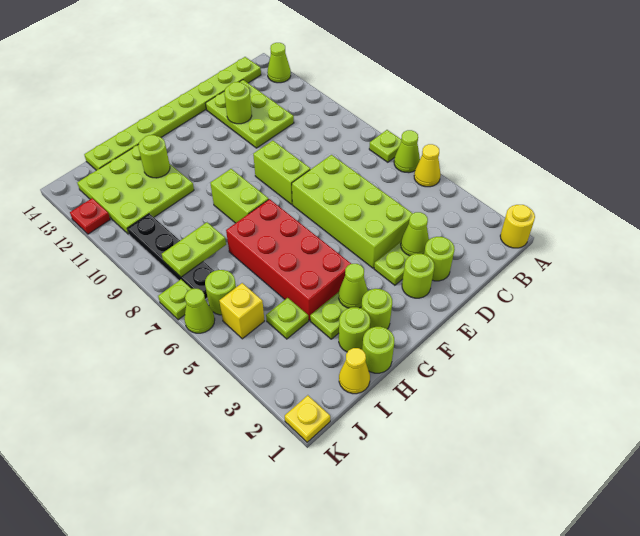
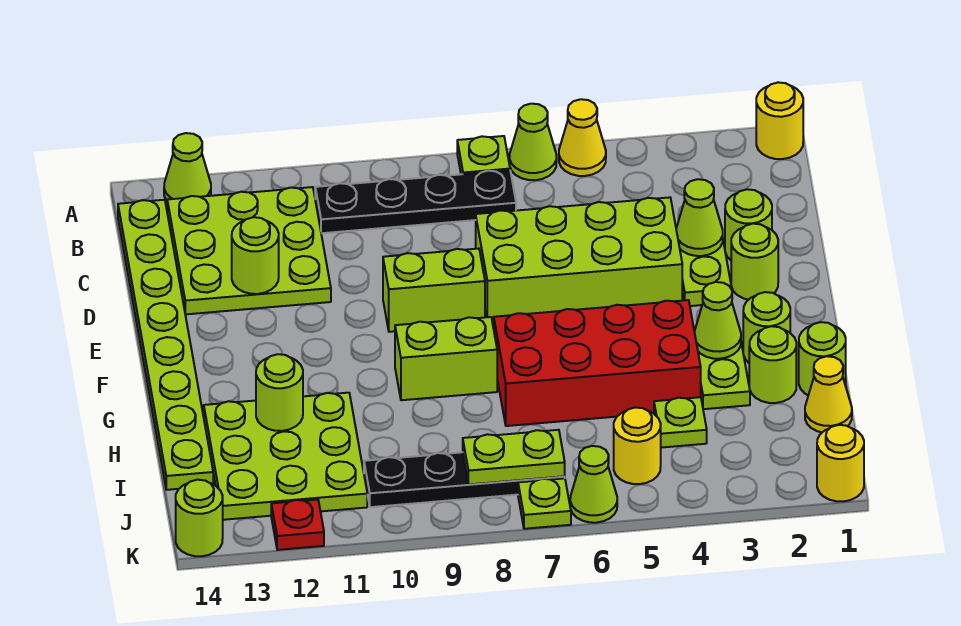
none -> black plate B7:B10 level 1
lime plate C11:D13 level 1 -> lime plate B11:D13 level 1
lime plate I8:J8 level 2 -> lime plate J7:J8 level 2
yellow brick J5 level 1 -> yellow round brick J5 level 1
lime round brick J6 level 1 -> lime round brick K14 level 1
yellow plate K1 level 1 -> yellow round brick K1 level 1

